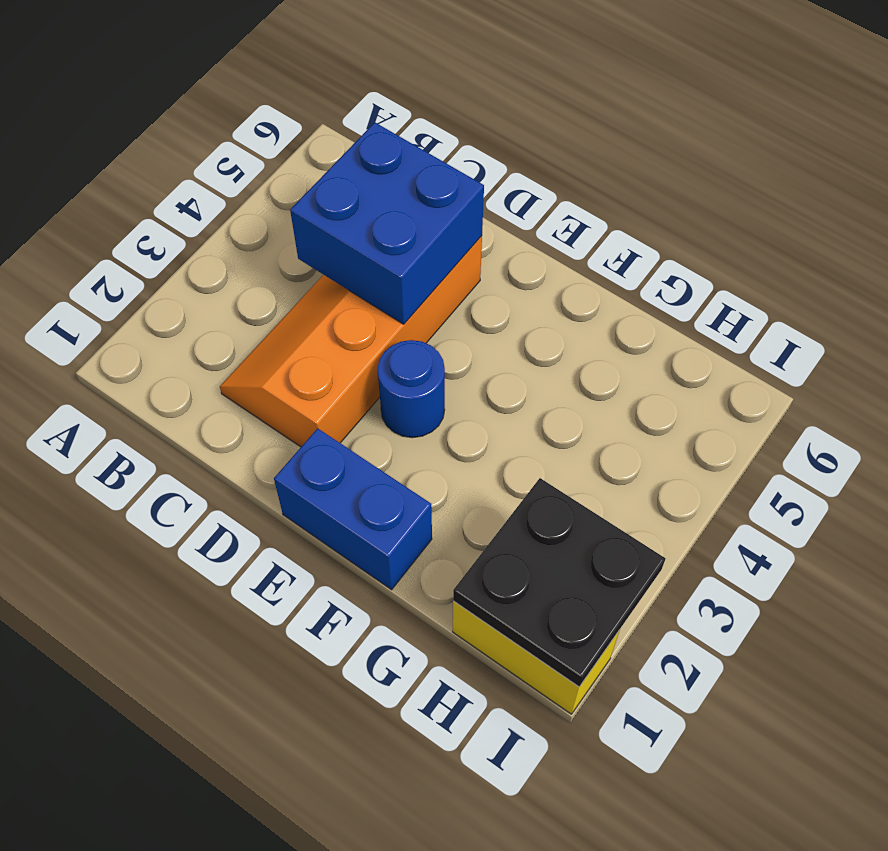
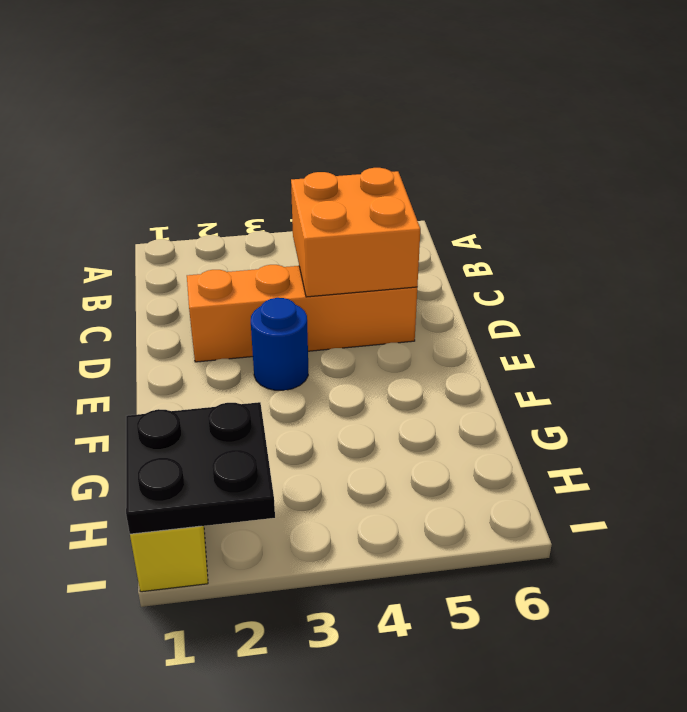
blue brick C4:D5 level 2 -> orange brick C4:D5 level 2
blue brick E1:F1 level 1 -> none

